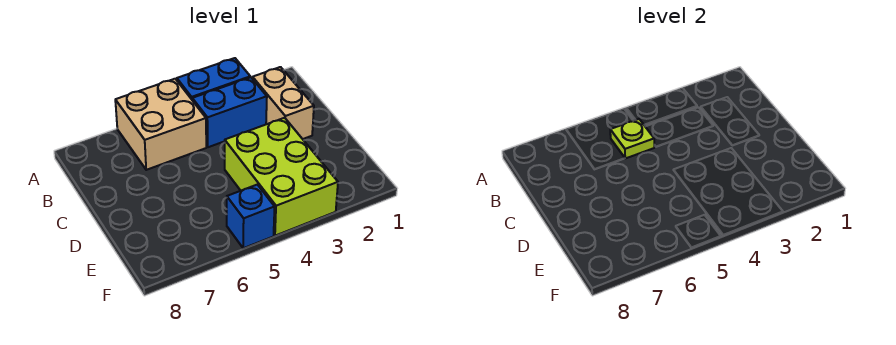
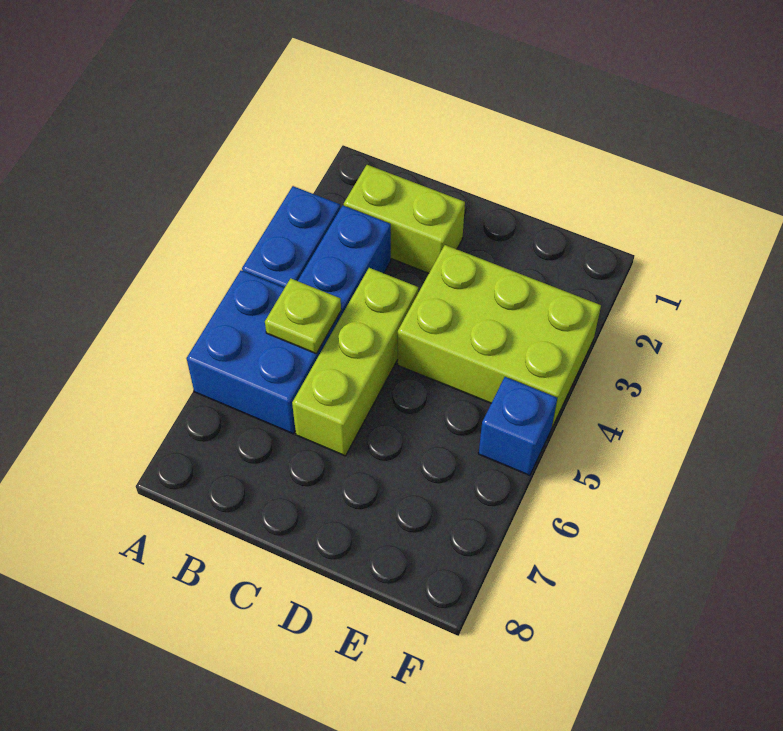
tan brick A5:B6 level 1 -> blue brick A5:B6 level 1
tan brick B2:C2 level 1 -> lime brick B2:C2 level 1
none -> lime brick C4:C6 level 1

